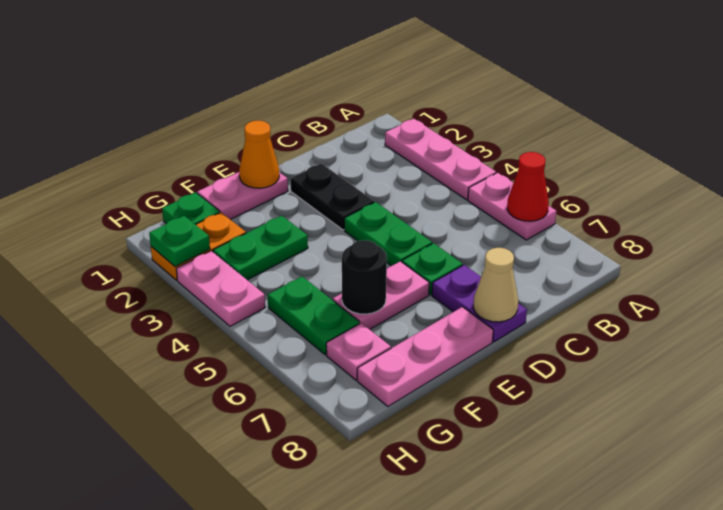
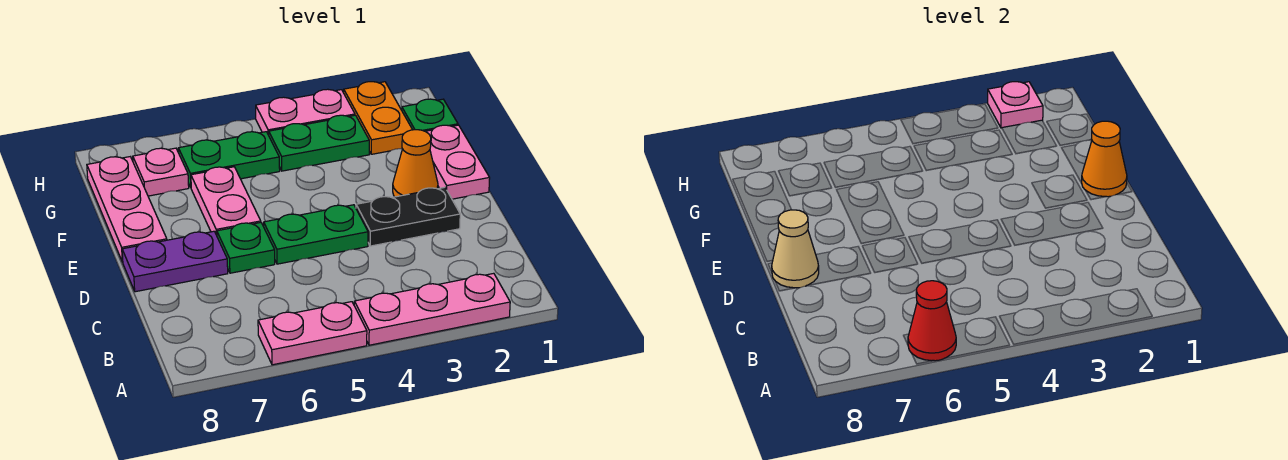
none -> orange cone E2 level 1
green plate F3:G3 level 1 -> green plate G3:G4 level 1
black round brick F6 level 2 -> none
green plate H2 level 2 -> pink plate H2 level 2

